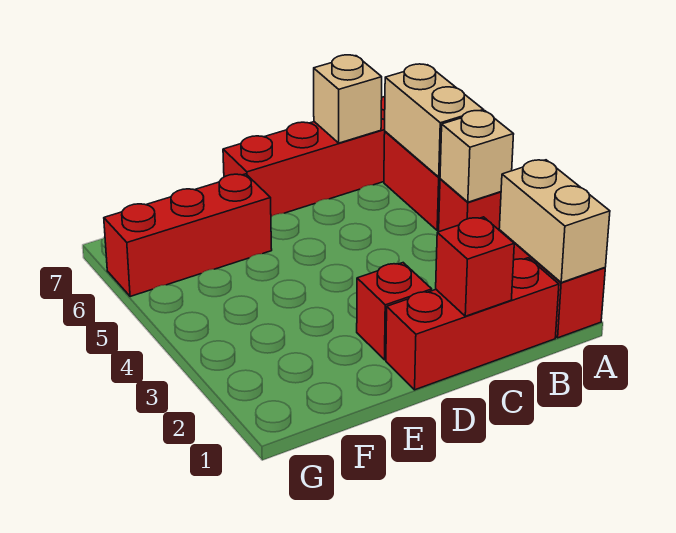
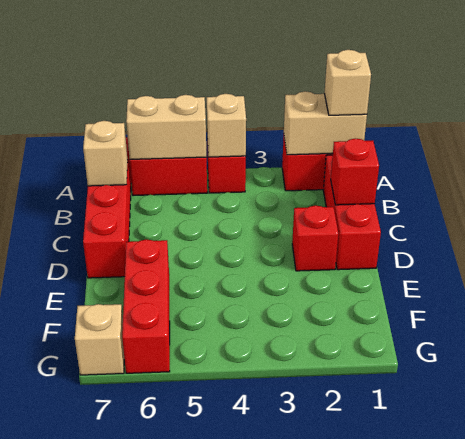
none -> tan brick A1 level 3
none -> tan brick G7 level 1

